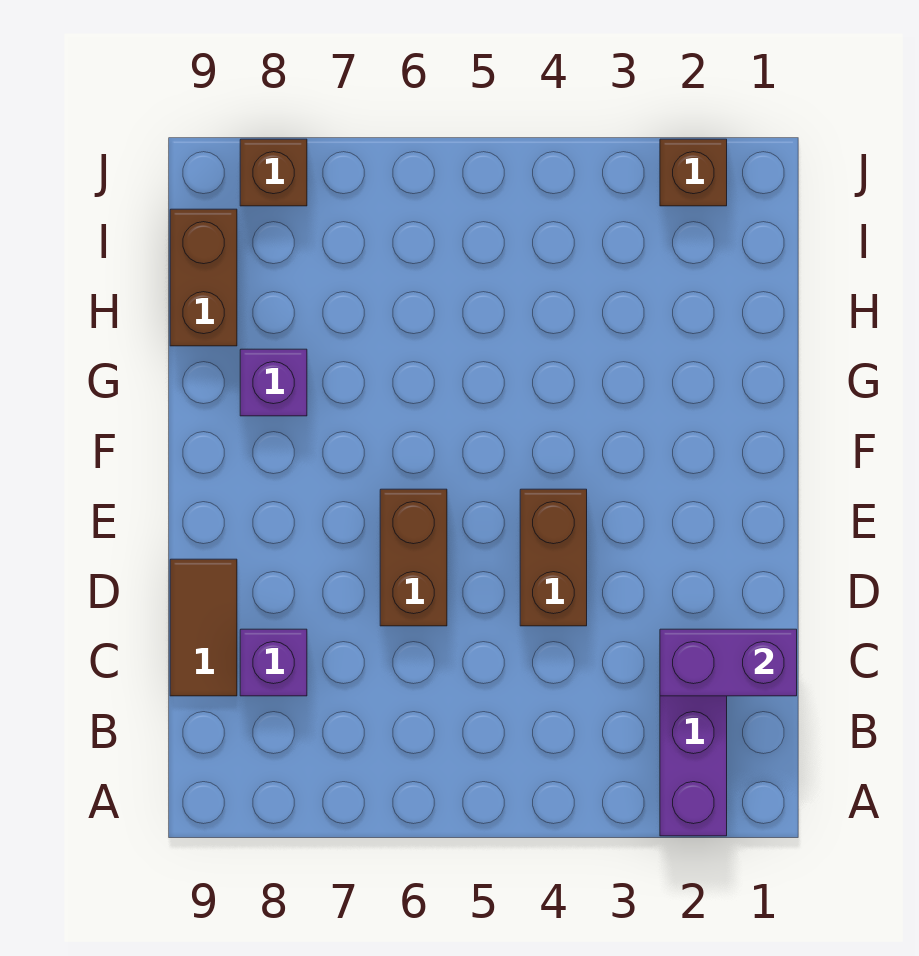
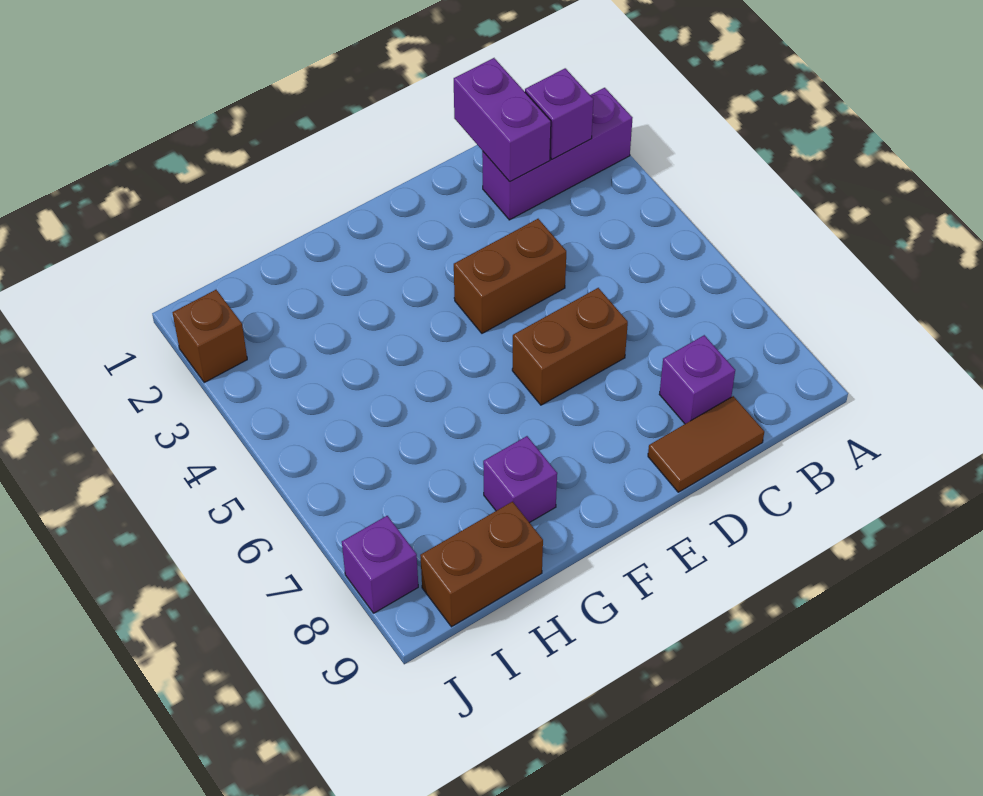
none -> purple brick B2 level 2
brown brick J8 level 1 -> purple brick J8 level 1

